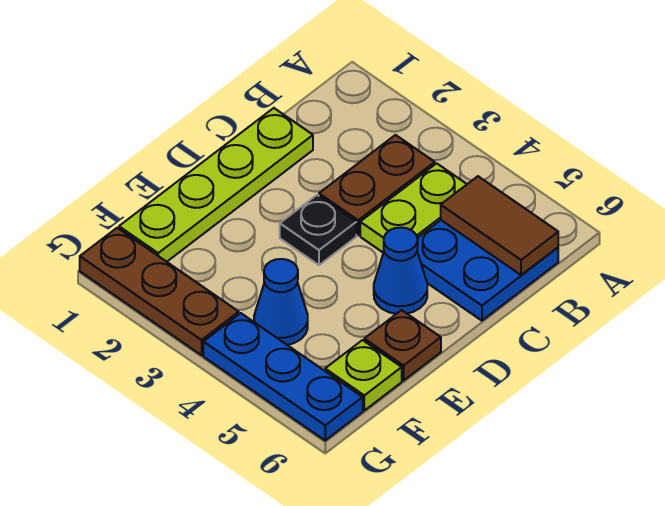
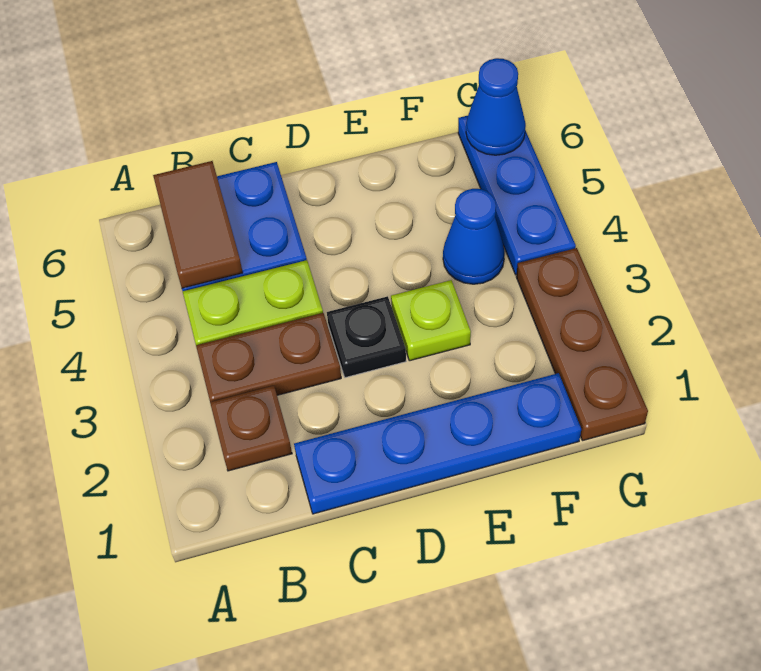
lime plate C1:F1 level 1 -> blue plate C1:F1 level 1
blue cone D5 level 1 -> blue cone G6 level 2
brown plate E6 level 1 -> brown plate B2 level 1
lime plate F6 level 1 -> lime plate E3 level 1

